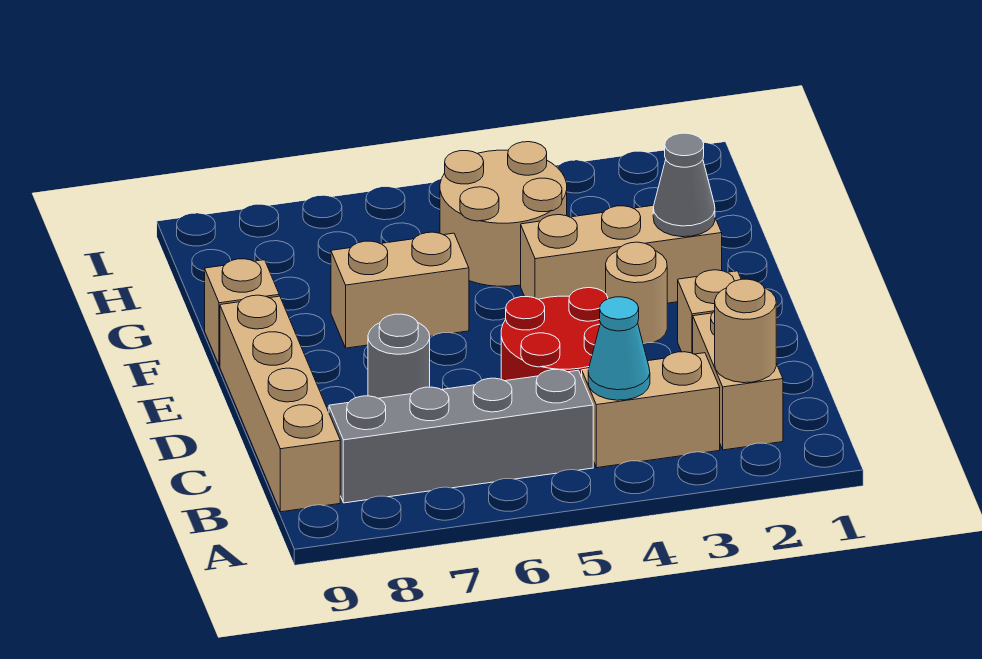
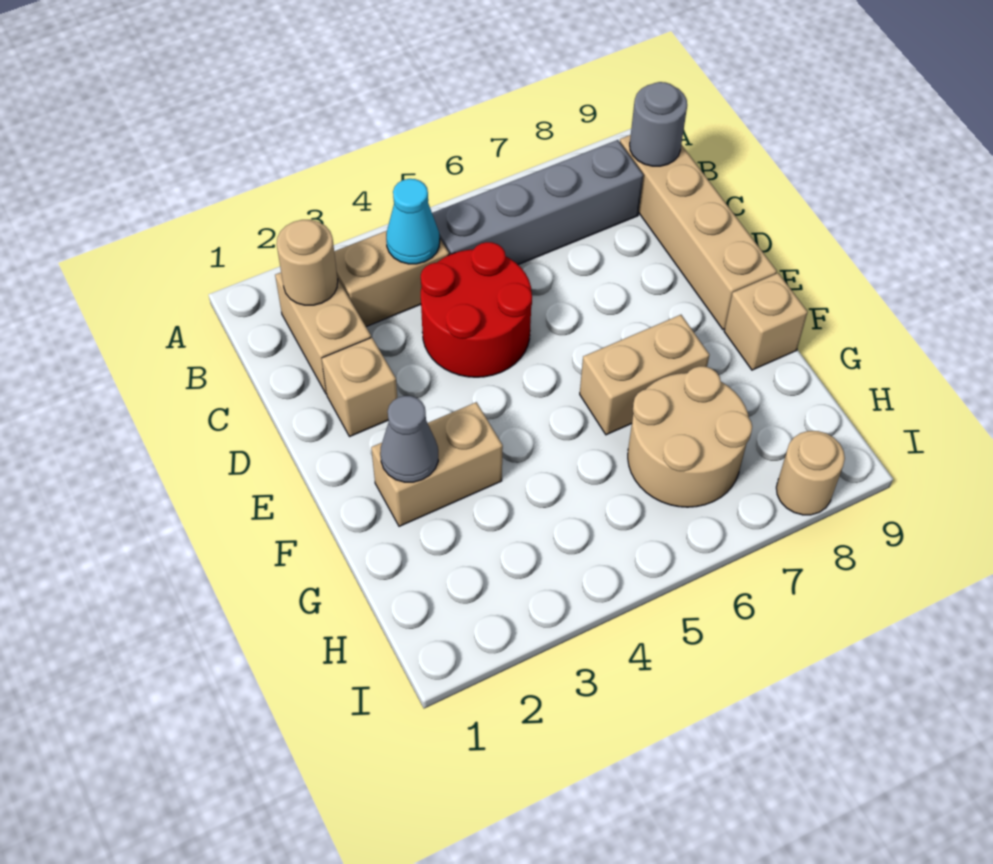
grey round brick D7 level 1 -> grey round brick B9 level 2
tan round brick E3 level 1 -> tan round brick I8 level 1
tan brick F2:F4 level 1 -> tan brick F2:F3 level 1
tan round brick G4:H5 level 1 -> tan round brick G6:H7 level 1

